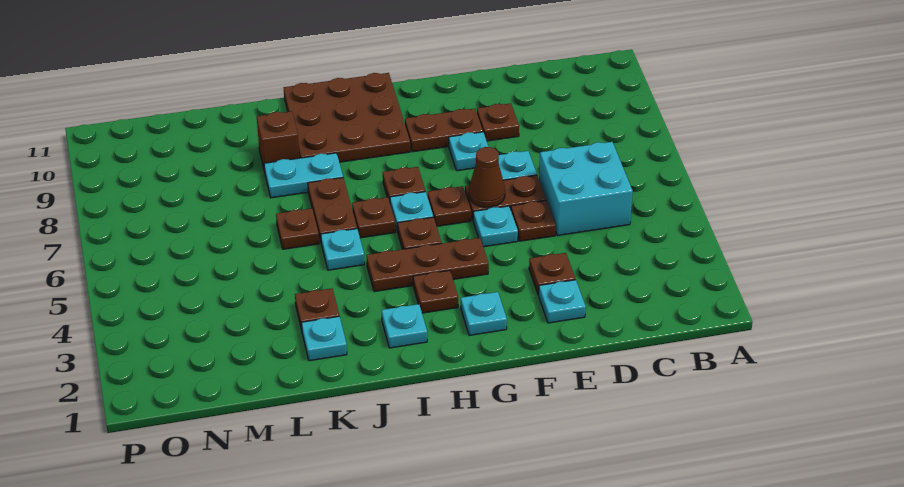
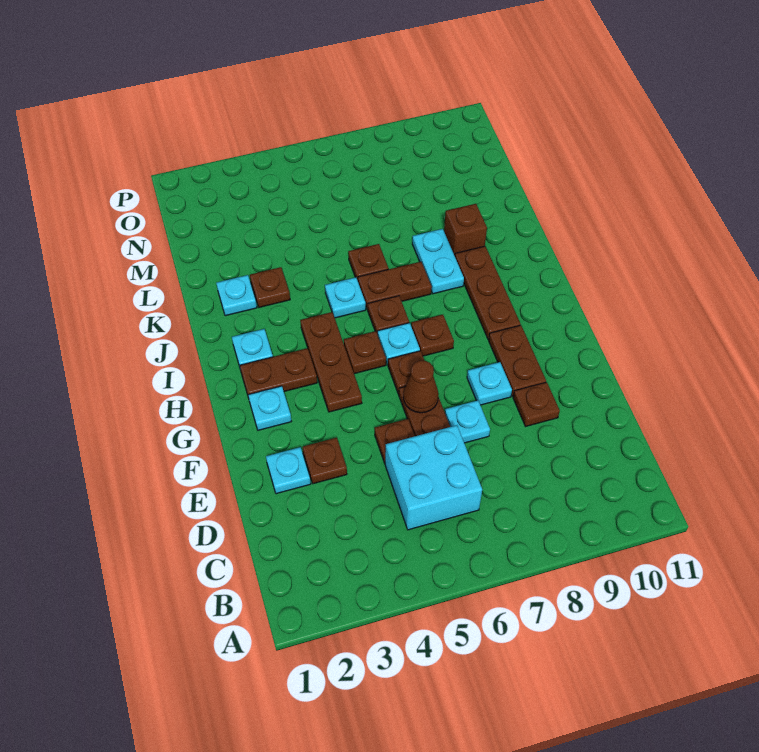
cyan plate F5 level 1 -> none
brown plate H3 level 1 -> brown plate H2:H3 level 1
brown plate H9:J11 level 1 -> brown plate H9:J9 level 1

